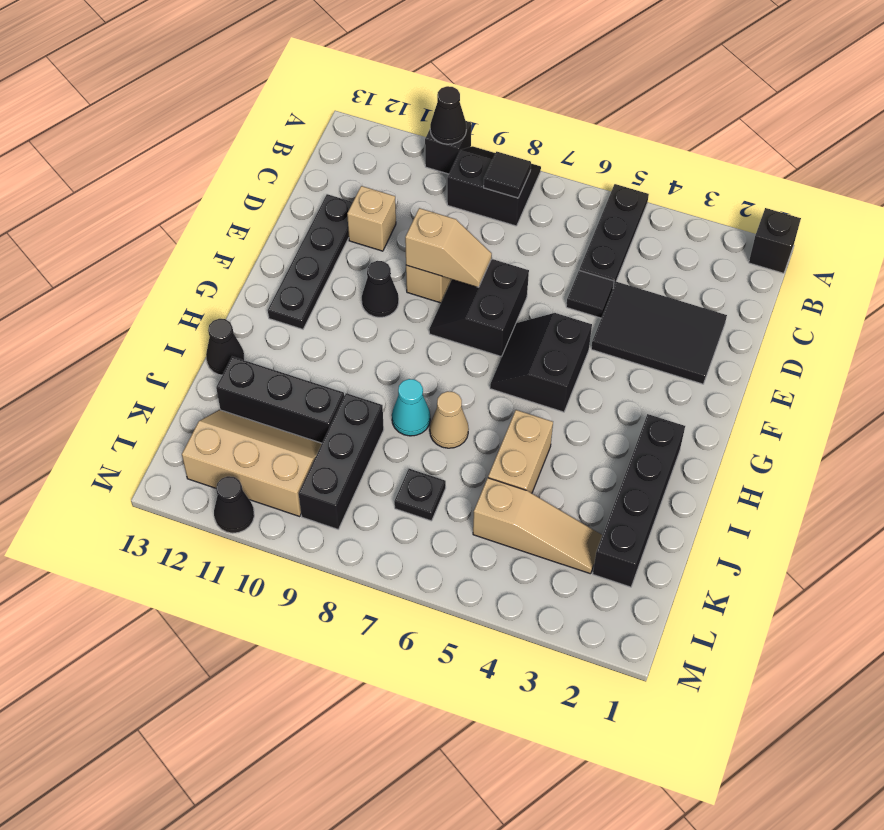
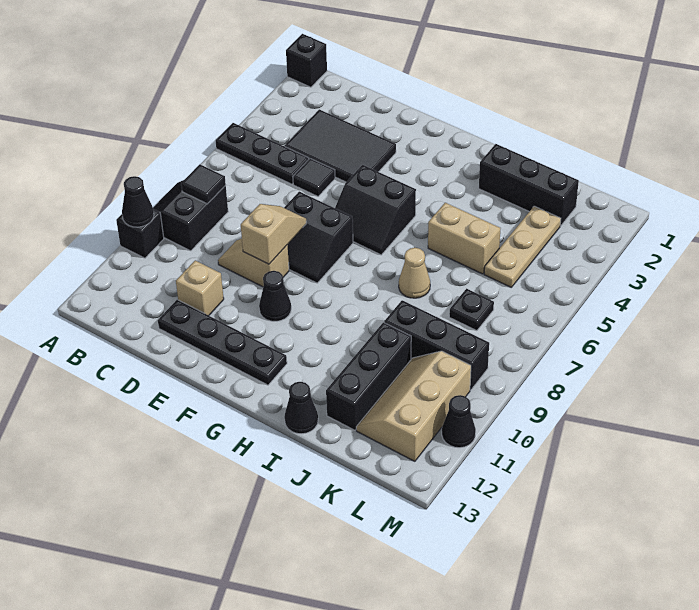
black tile D2:E4 level 1 -> black tile C3:E4 level 1
black brick H2:K2 level 1 -> black brick I2:K2 level 1
cyan cone I8 level 1 -> none
tan slope K3:K5 level 1 top 5 -> tan plate K3:K5 level 1

